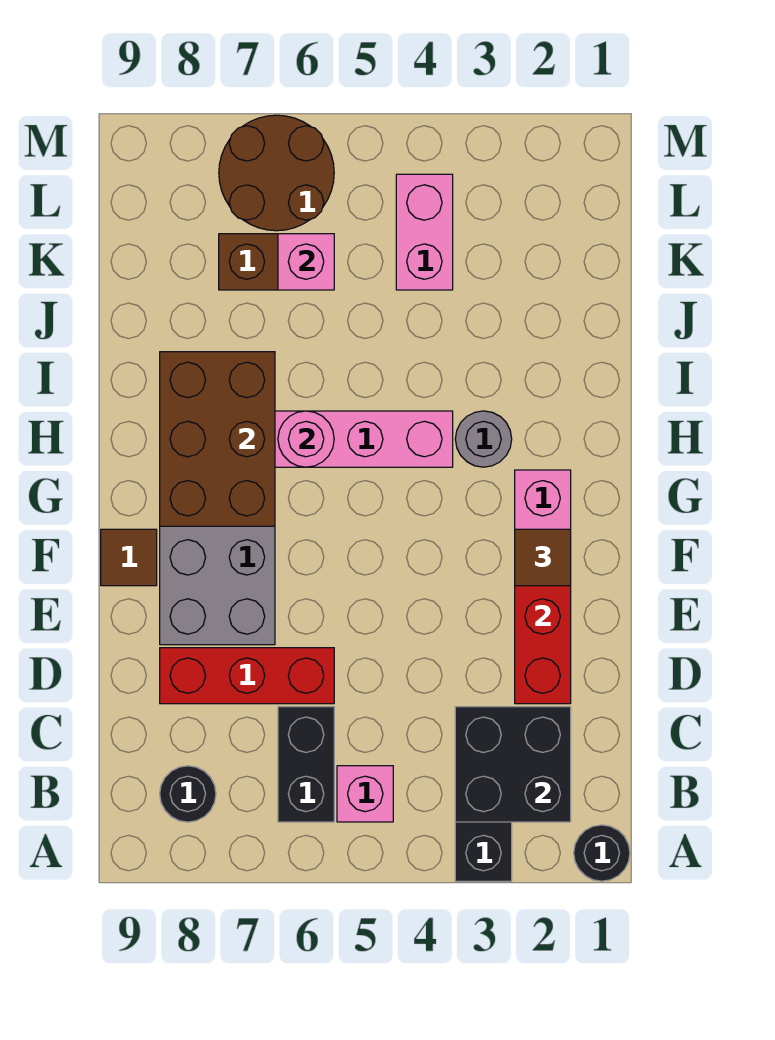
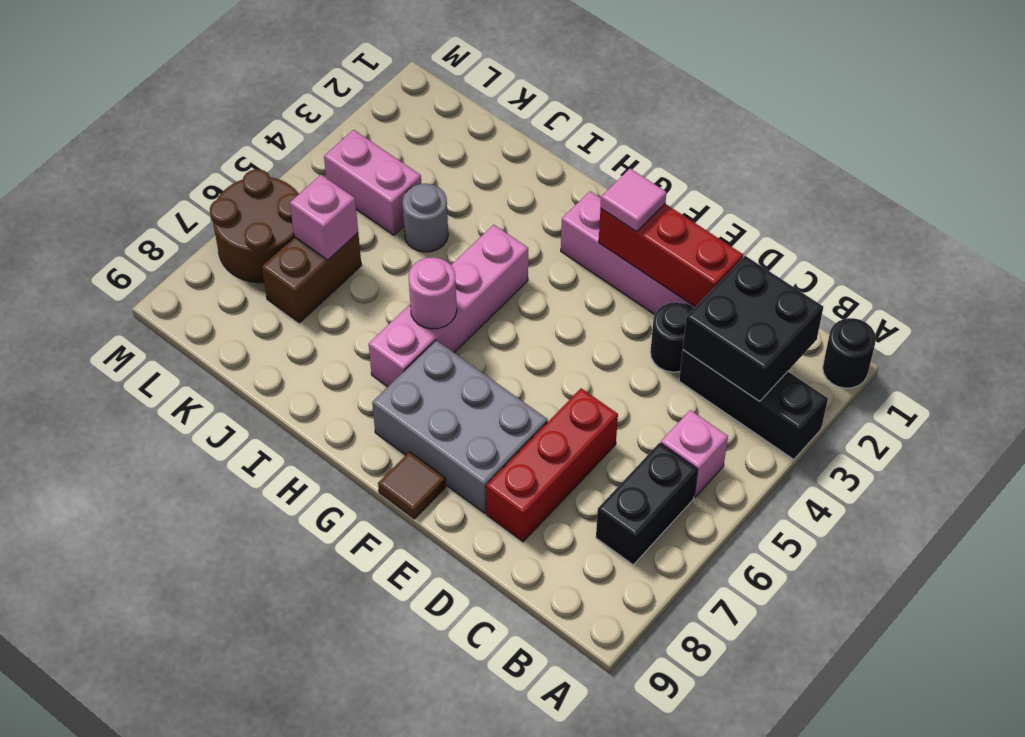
black brick B6:C6 level 1 -> black brick B6:B7 level 1
black round brick B8 level 1 -> black round brick D3 level 1
brown tile F2 level 3 -> pink tile F2 level 3
brown brick G7:I8 level 2 -> none
grey round brick H3 level 1 -> grey round brick J4 level 1

